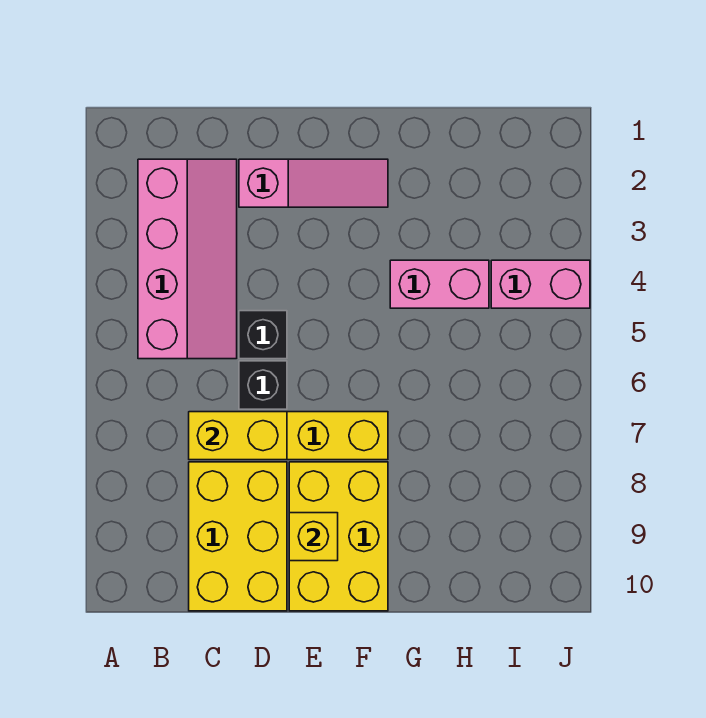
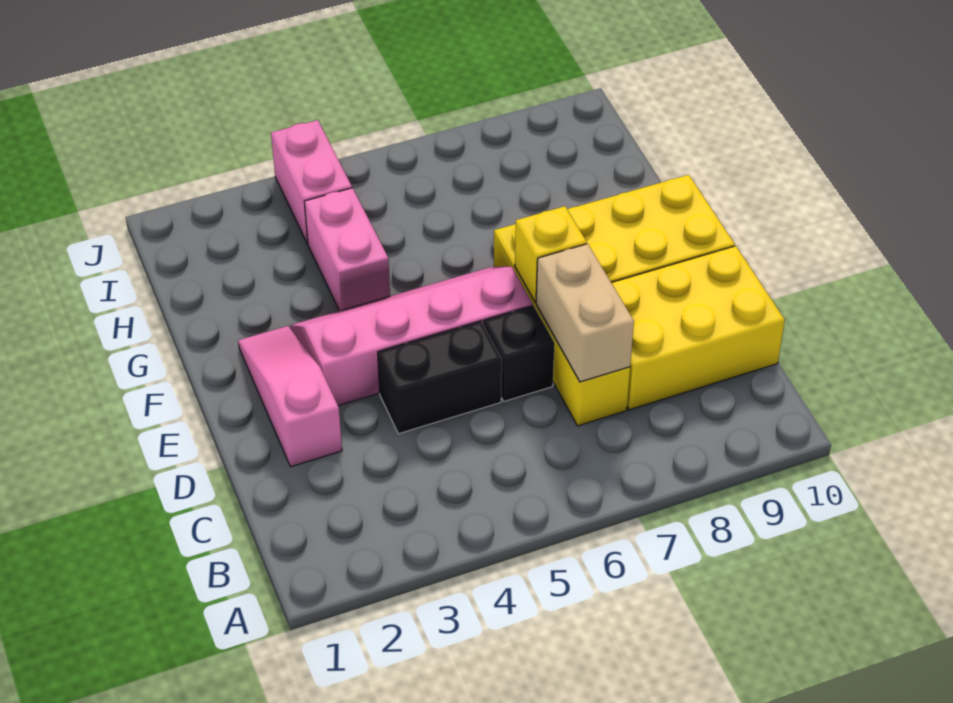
pink slope B2:C5 level 1 top B -> pink slope E3:F6 level 1 top E
yellow brick C7:D7 level 2 -> tan brick C7:D7 level 2
black brick D5 level 1 -> black brick D4:D5 level 1
yellow brick E9 level 2 -> yellow brick E7 level 2

